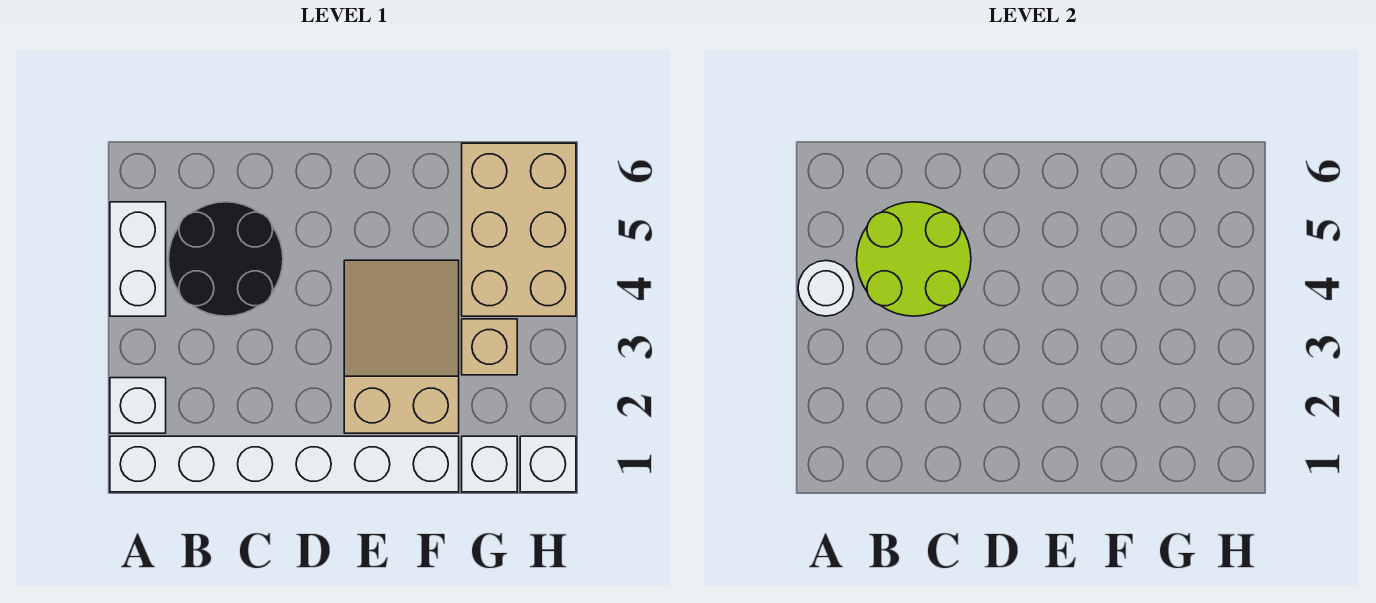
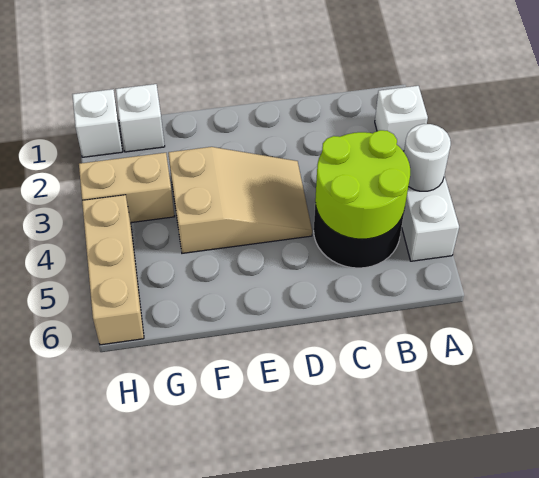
white brick A1:F1 level 1 -> none
tan slope E2:F4 level 1 top 2 -> tan slope D3:F4 level 1 top F
tan brick G3 level 1 -> tan brick G3:H3 level 1
tan brick G4:H6 level 1 -> tan brick H4:H6 level 1

